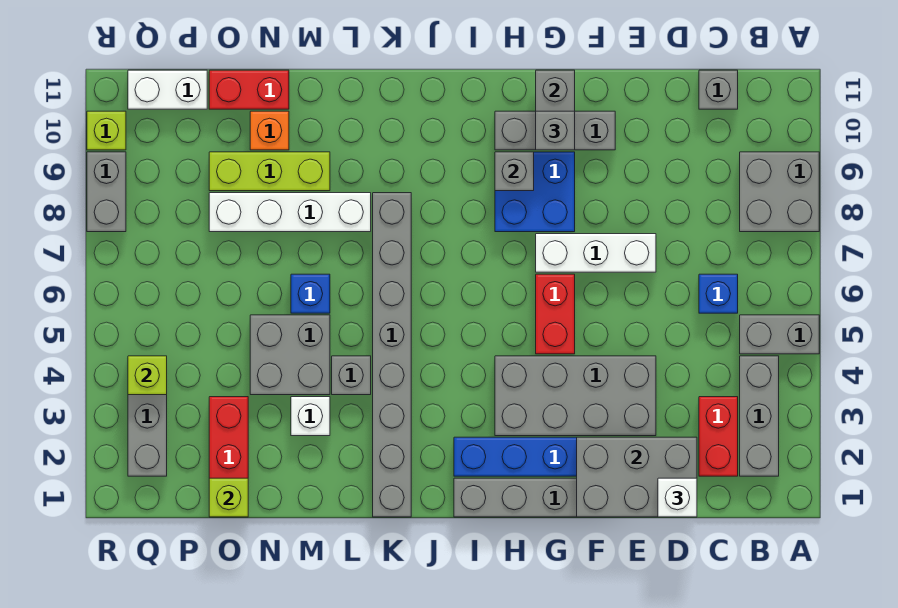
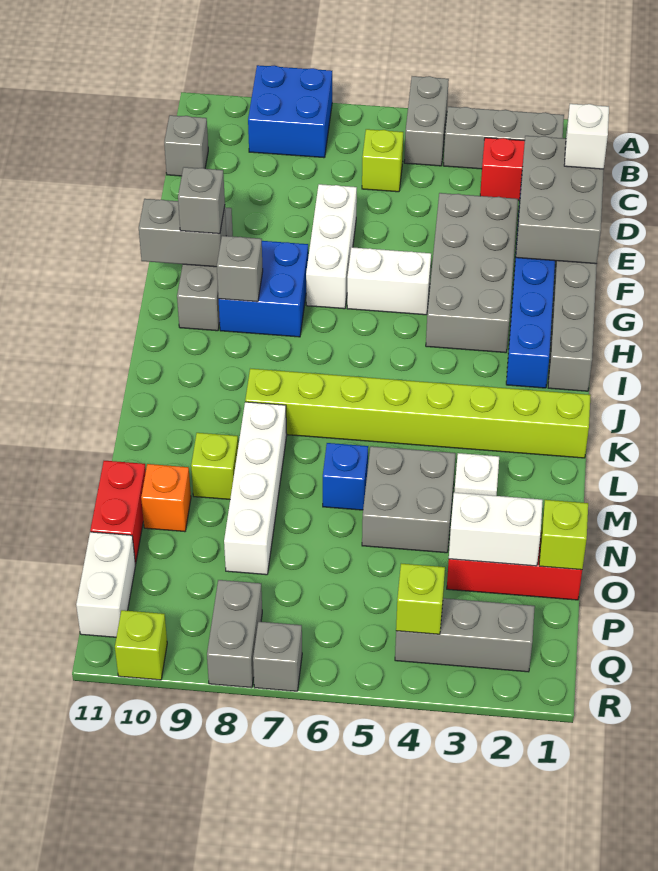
grey brick A8:B9 level 1 -> blue brick A8:B9 level 1
blue brick C6 level 1 -> lime brick C6 level 1
red brick G5:G6 level 1 -> white brick G5:G6 level 1
grey brick K1:K8 level 1 -> lime brick K1:K8 level 1
grey brick L4 level 1 -> grey brick R7 level 1
lime brick M9:O9 level 1 -> lime brick M9 level 1
none -> white brick O2:O3 level 2
grey brick R8:R9 level 1 -> grey brick Q8:R8 level 1

